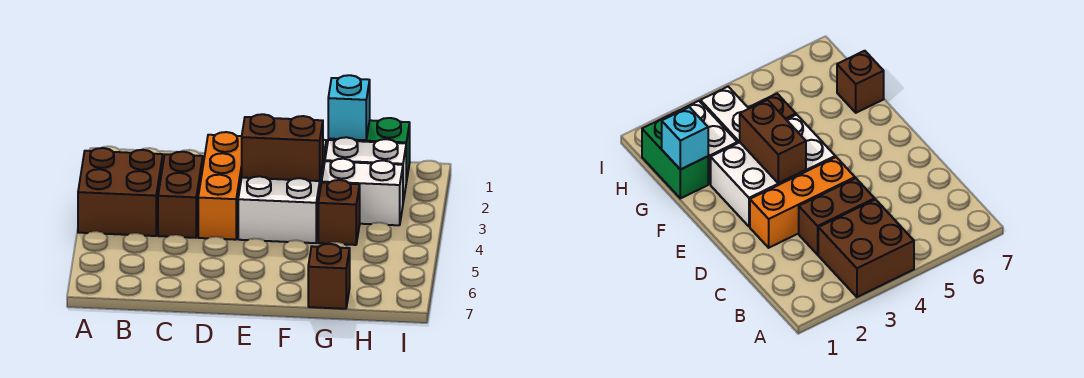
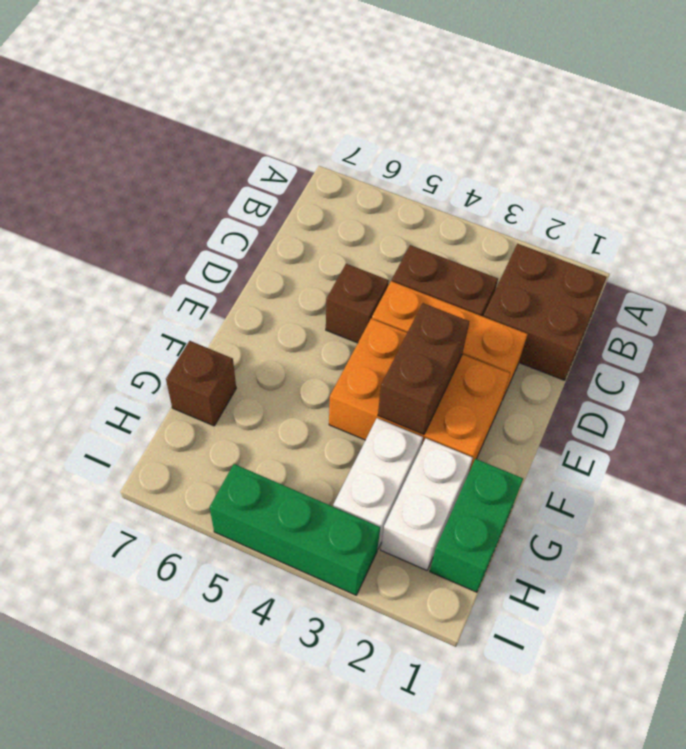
brown brick A3:B4 level 1 -> brown brick B1:C2 level 1
white brick E2:F4 level 1 -> orange brick E2:F4 level 1
cyan brick G1 level 2 -> none
brown brick G4 level 1 -> brown brick D5 level 1
none -> green brick I3:I5 level 1

